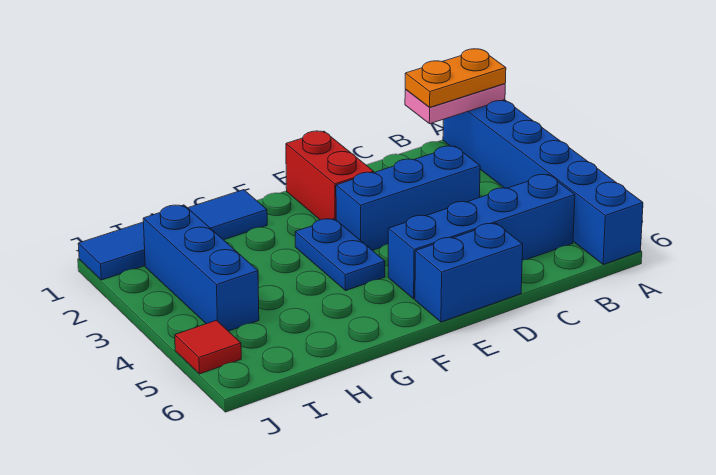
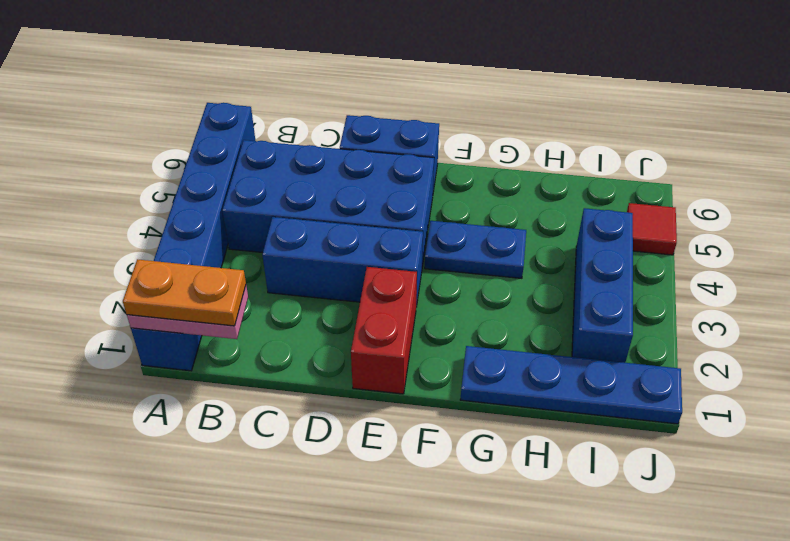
blue brick B5:E5 level 1 -> blue brick B4:E5 level 1
blue plate F3:F4 level 1 -> blue plate F4:G4 level 1
blue tile G1:J1 level 1 -> blue plate G1:J1 level 1

